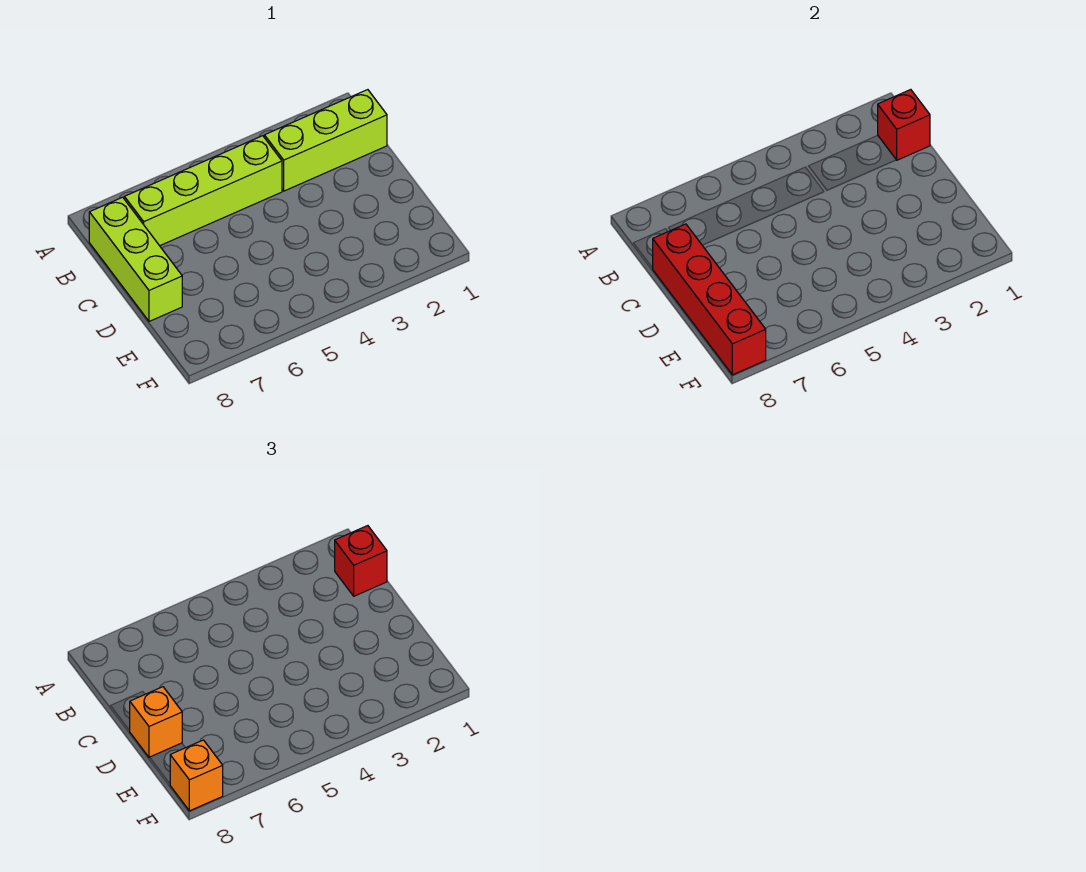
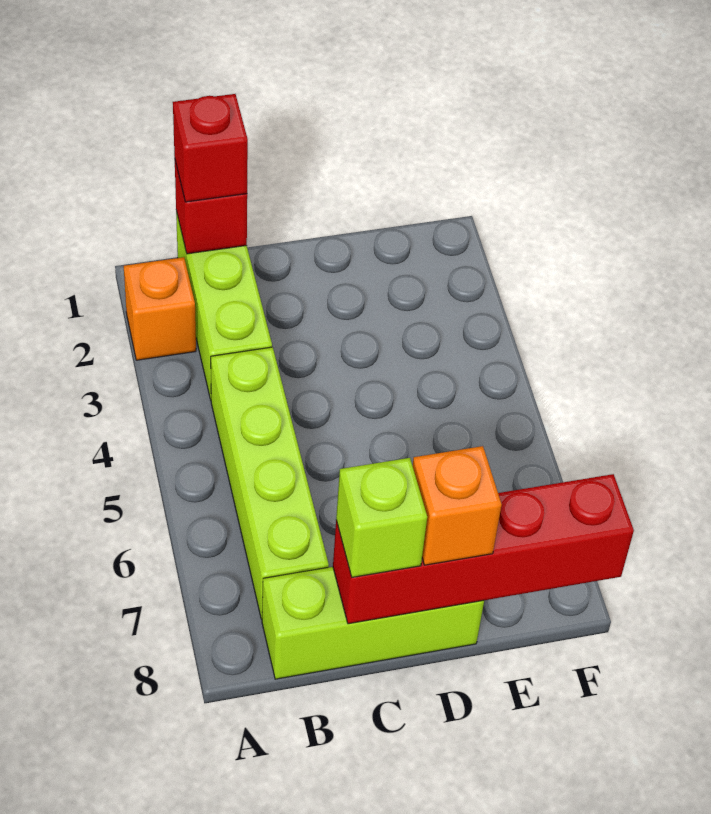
none -> lime brick C8 level 3
orange brick F8 level 3 -> orange brick A2 level 1

